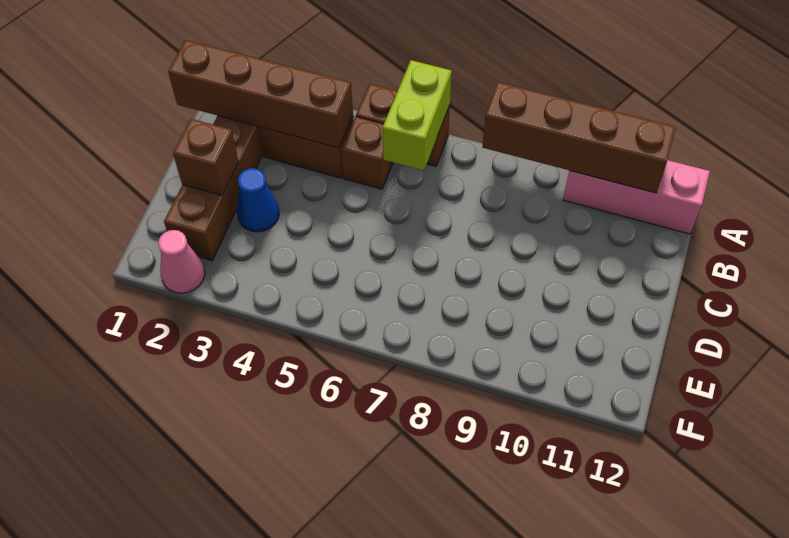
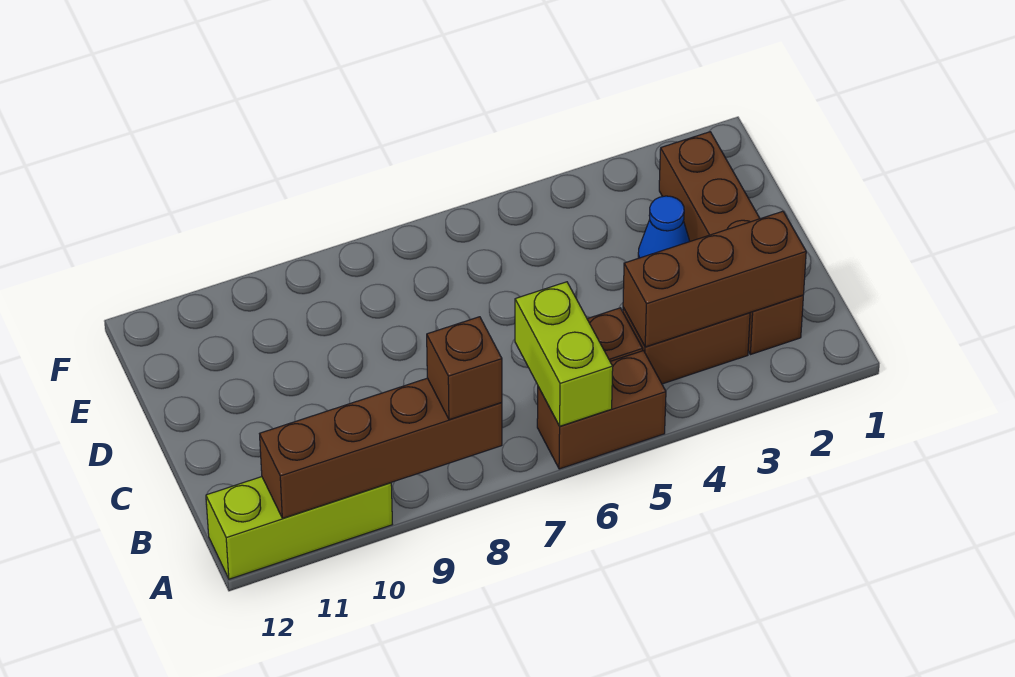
pink brick A10:A12 level 1 -> lime brick A10:A12 level 1
brown brick B1:B4 level 2 -> brown brick B2:B4 level 2
brown brick D2 level 2 -> brown brick A8 level 3
pink cone F2 level 1 -> none

